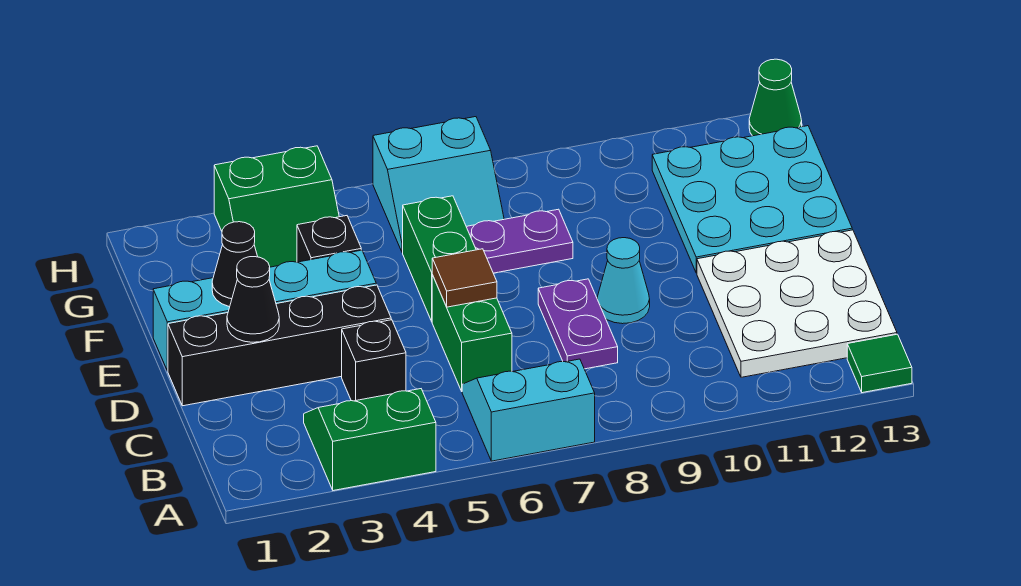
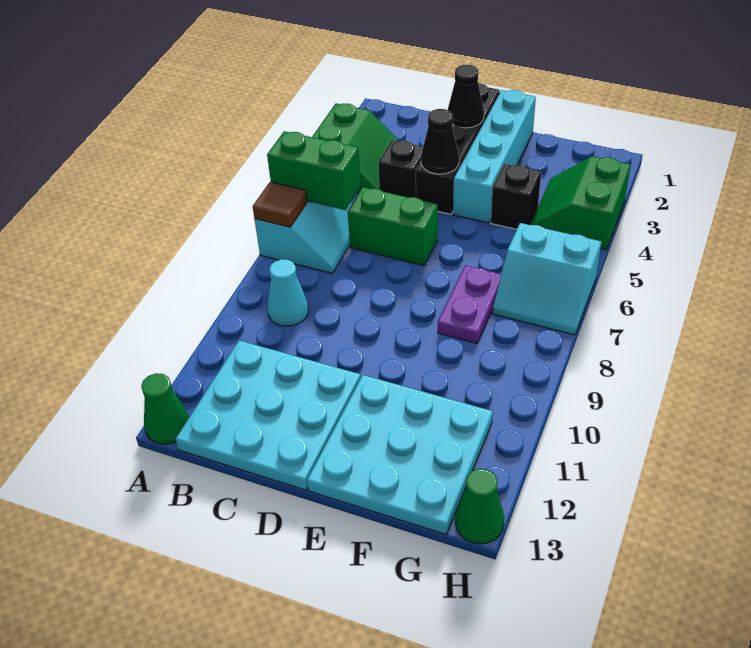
green tile A13 level 1 -> green cone A13 level 1
white plate B11:D13 level 1 -> cyan plate B11:D13 level 1
purple plate C8:D8 level 1 -> none
brown tile D6 level 2 -> brown tile A7 level 2
cyan cone D9 level 1 -> cyan cone B9 level 1
black cone E2 level 2 -> black cone D4 level 2
green brick E6:F6 level 1 -> green brick A6:B6 level 2
cyan slope G6:H7 level 1 top H -> cyan slope G6:H7 level 1 top 6

